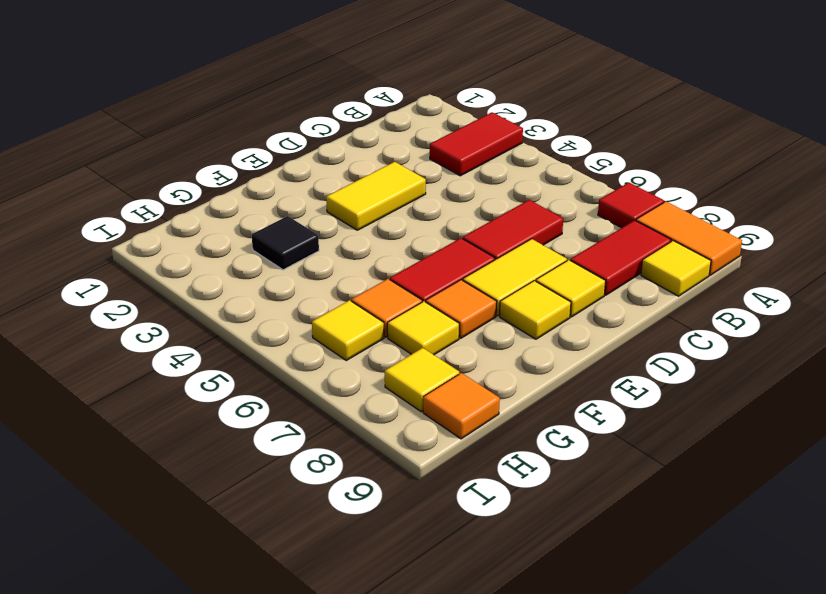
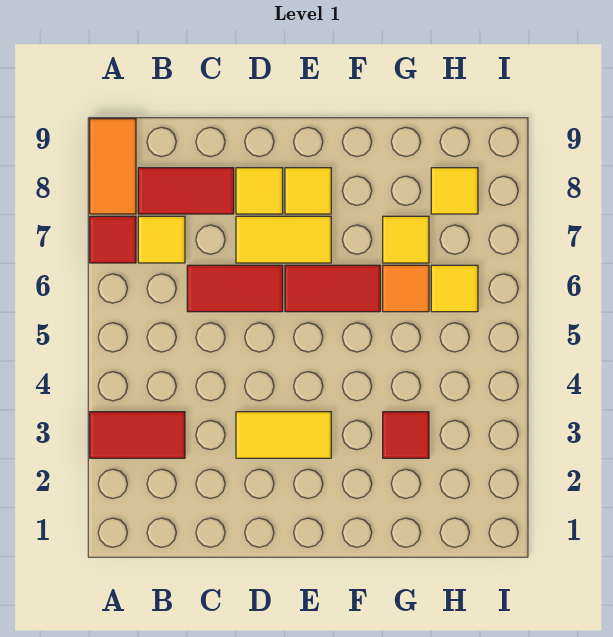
yellow tile B9 level 1 -> yellow tile B7 level 1
orange tile F7 level 1 -> none
black tile G3 level 1 -> red tile G3 level 1
orange tile H9 level 1 -> none

